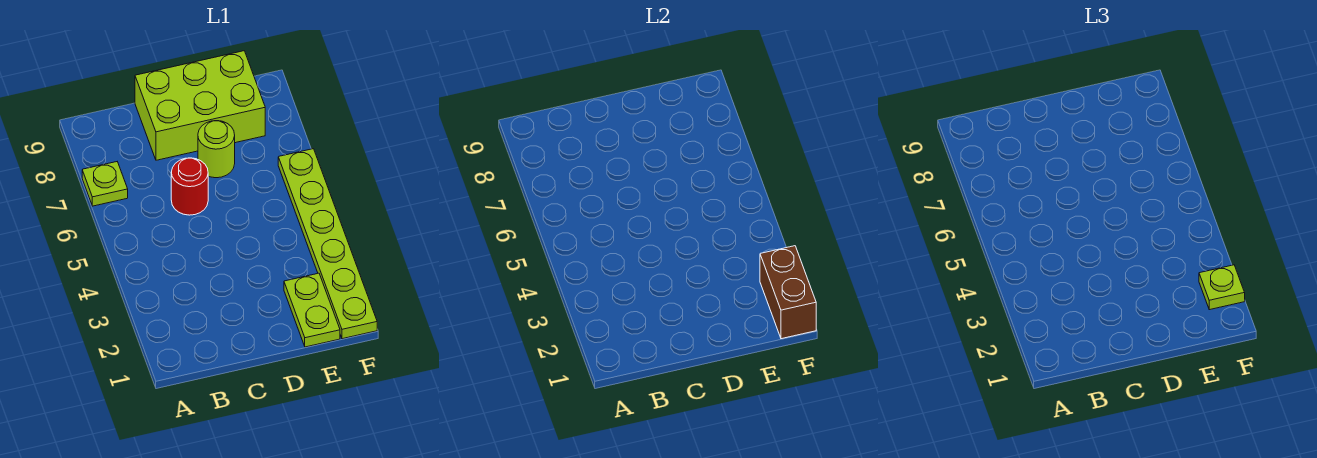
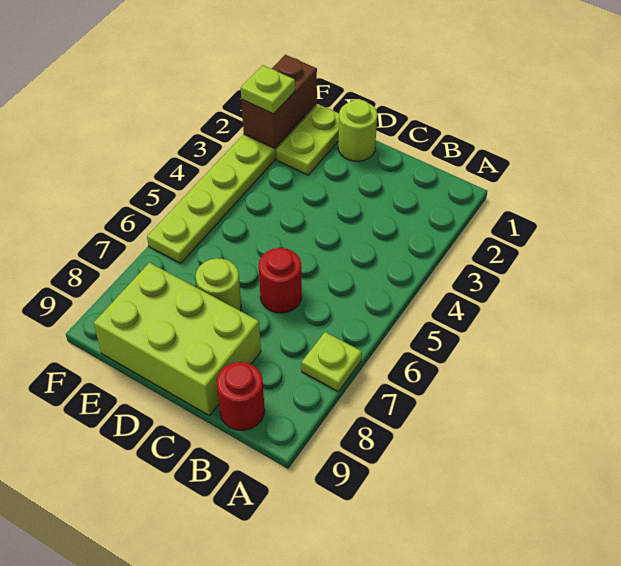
none -> red round brick B9 level 1
none -> lime round brick D1 level 1

